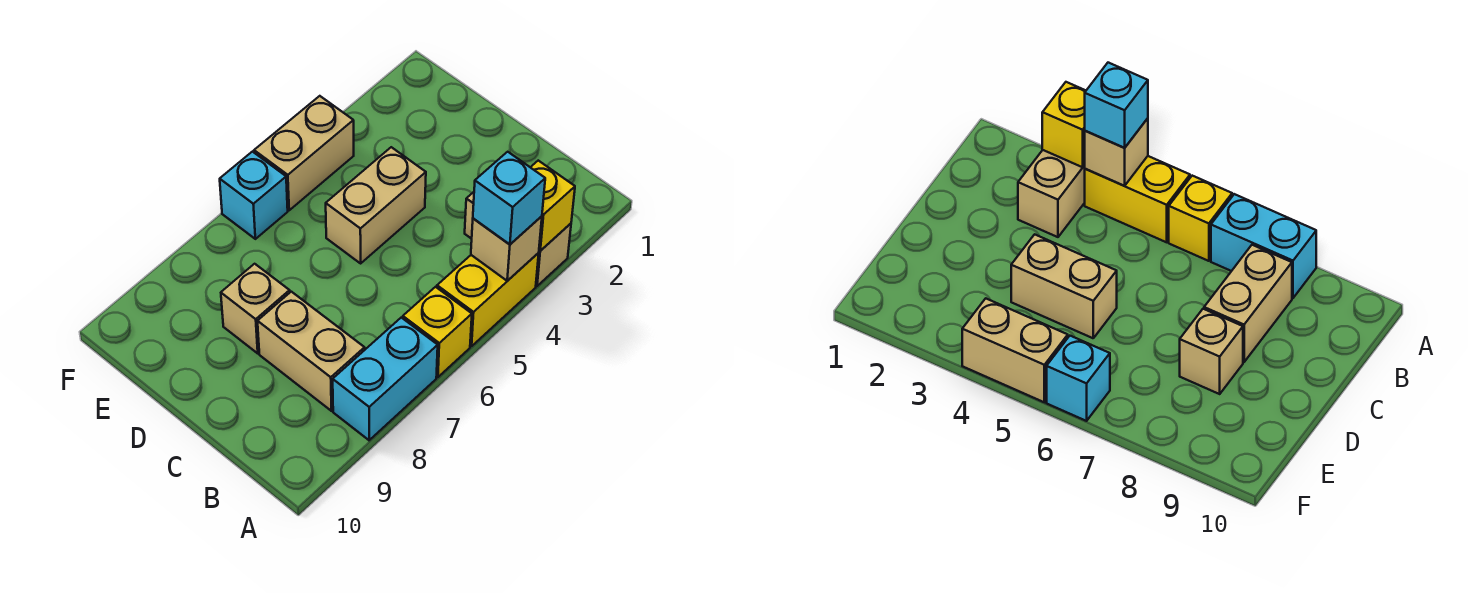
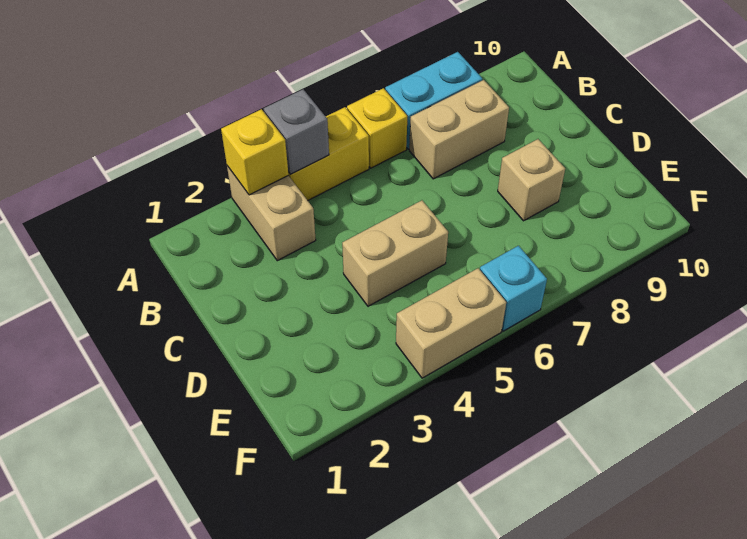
tan brick A4 level 2 -> grey brick A4 level 2
cyan brick A4 level 3 -> none
tan brick B8:C8 level 1 -> tan brick B7:B8 level 1

